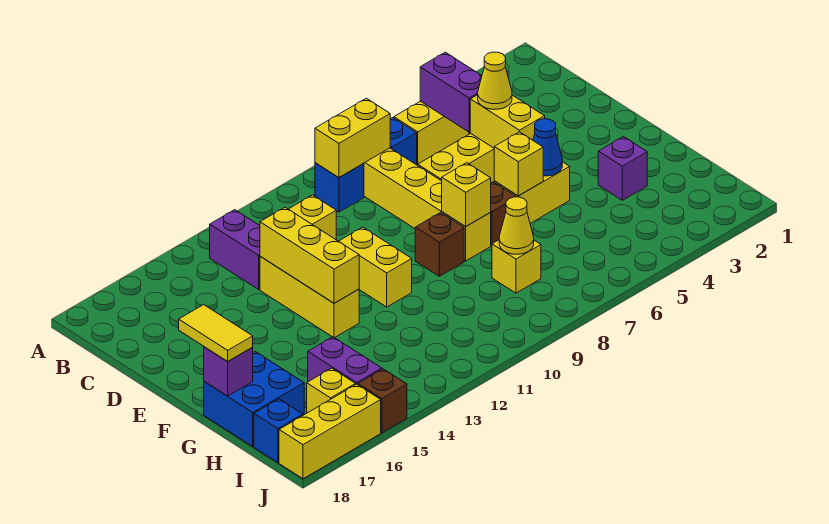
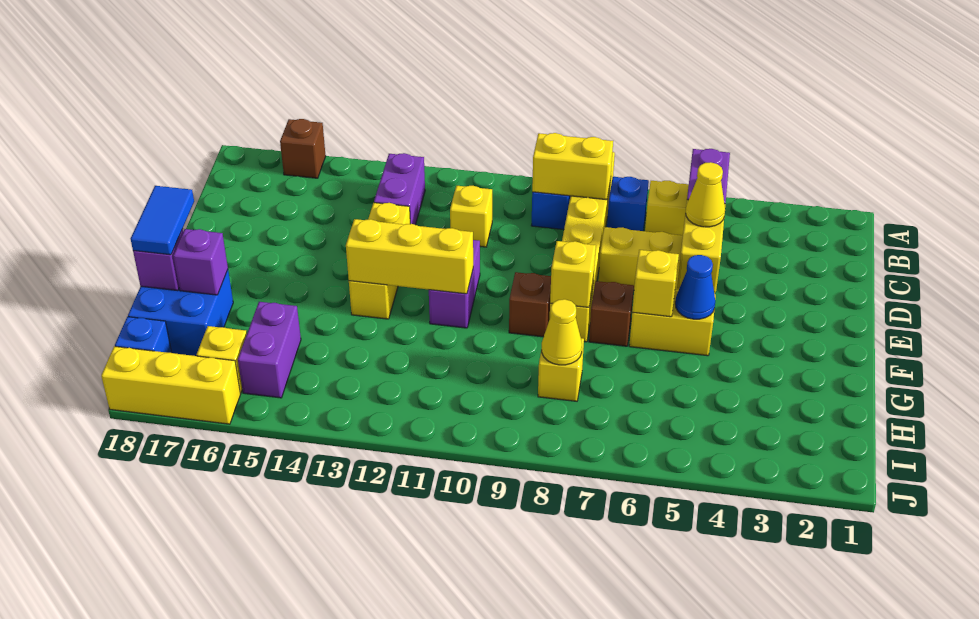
yellow brick D13:F13 level 2 -> yellow brick F11:F13 level 2
yellow brick E11:F11 level 1 -> purple brick E11:F11 level 1
yellow tile F18:G18 level 3 -> blue tile F18:G18 level 3
purple brick G3 level 1 -> purple brick G17 level 2
brown brick J15 level 1 -> brown brick A16 level 1

